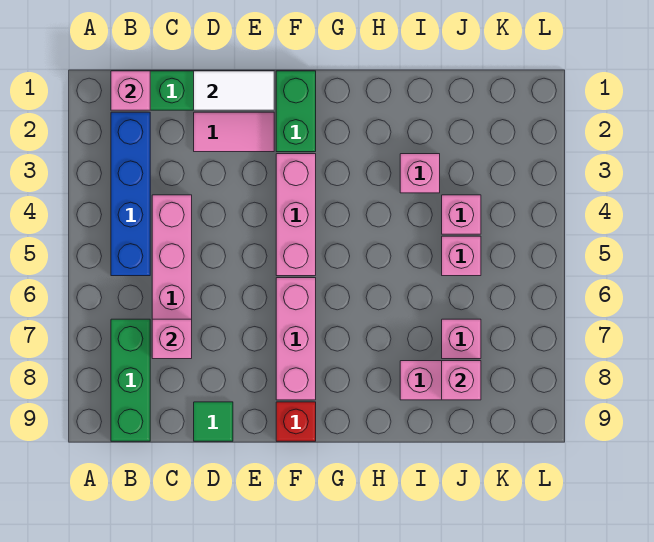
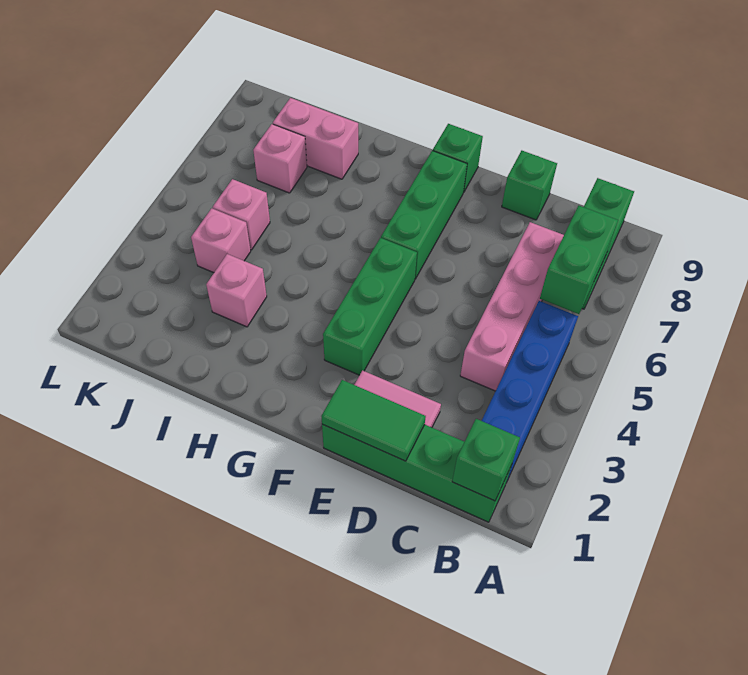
pink brick B1 level 2 -> green brick B1 level 2
pink brick C7 level 2 -> none
white tile D1:E1 level 2 -> green tile D1:E1 level 2
green tile D9 level 1 -> green brick D9 level 1
green brick F1:F2 level 1 -> green brick B6:B7 level 2
pink brick F3:F5 level 1 -> green brick F3:F5 level 1
pink brick F6:F8 level 1 -> green brick F6:F8 level 1
red brick F9 level 1 -> green brick F9 level 1
pink brick J8 level 2 -> none

